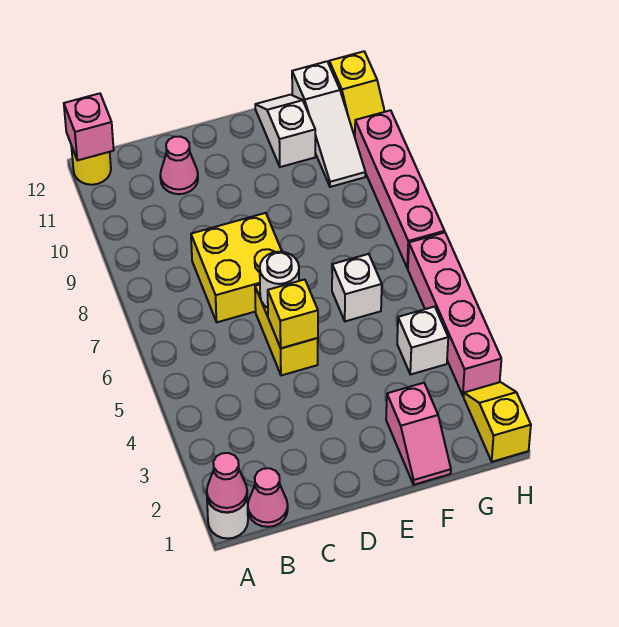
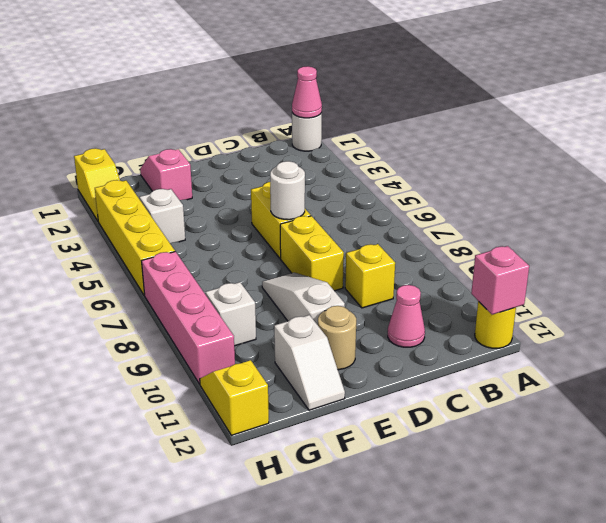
pink cone B1 level 1 -> none
yellow brick C7:D8 level 1 -> yellow brick D7:D8 level 1
yellow brick D5 level 2 -> yellow brick C9 level 1
none -> tan round brick E11 level 1
white brick F6 level 1 -> white brick G9 level 1
white slope G10:G12 level 1 top 12 -> white slope E8:E10 level 1 top 10
pink brick H3:H6 level 1 -> yellow brick H3:H6 level 1

